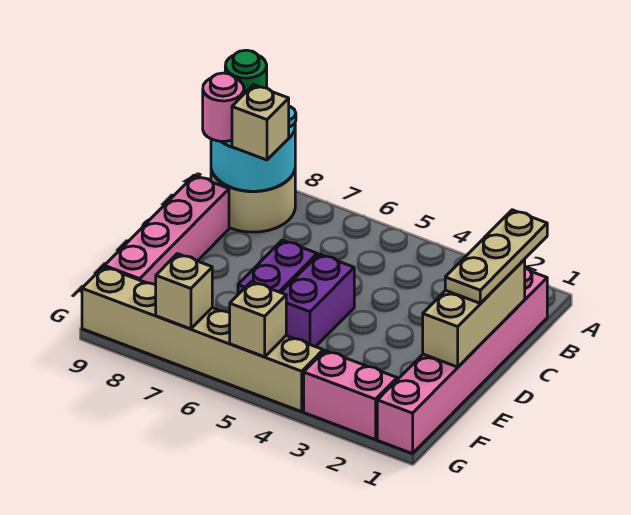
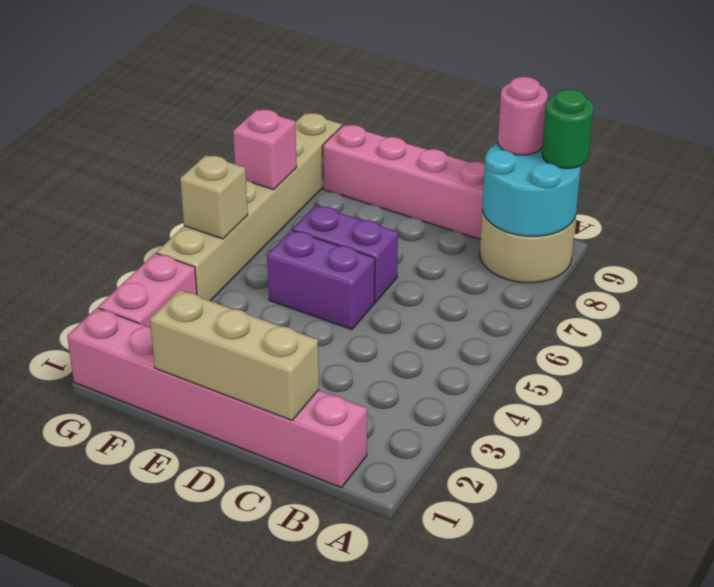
tan plate B1:D1 level 3 -> none
tan brick B8 level 3 -> none
tan brick G7 level 2 -> pink brick G7 level 2

